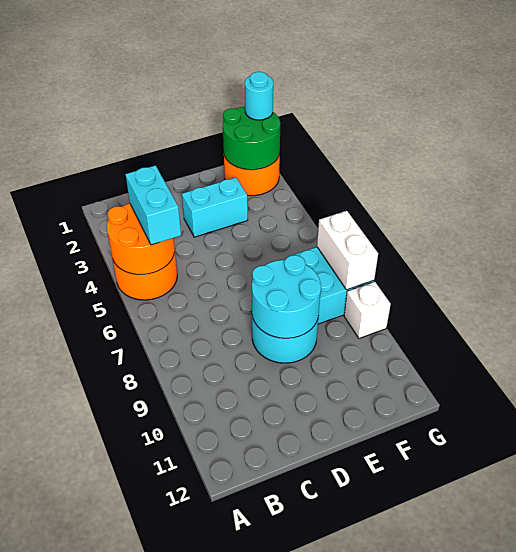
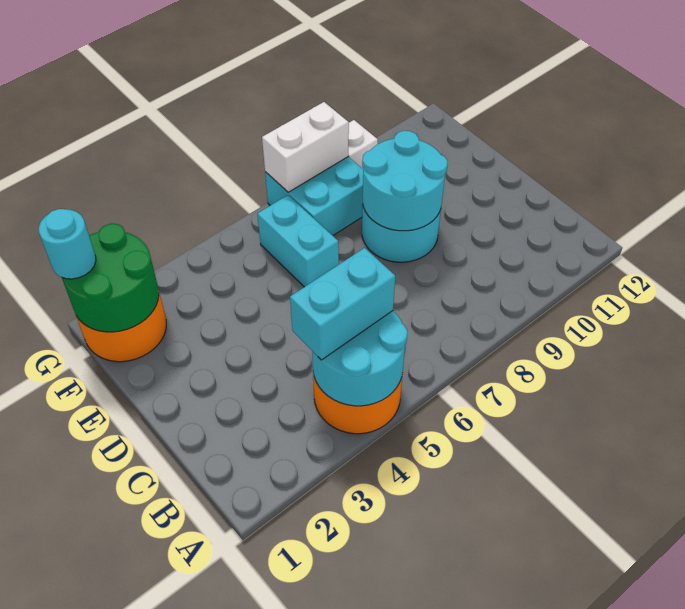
orange round brick A4:B5 level 2 -> cyan round brick A4:B5 level 2
cyan brick D3:E3 level 1 -> cyan brick E6:F6 level 1

